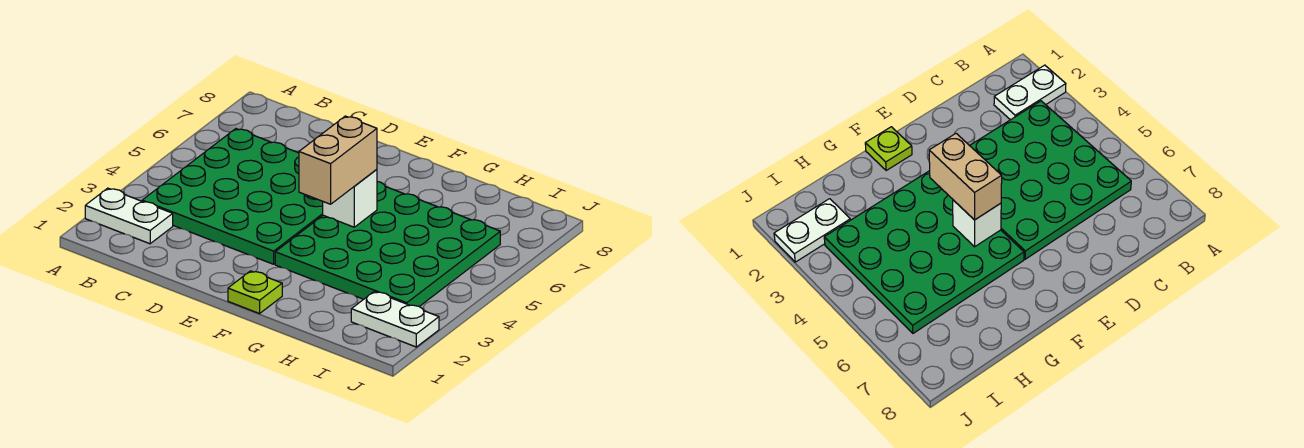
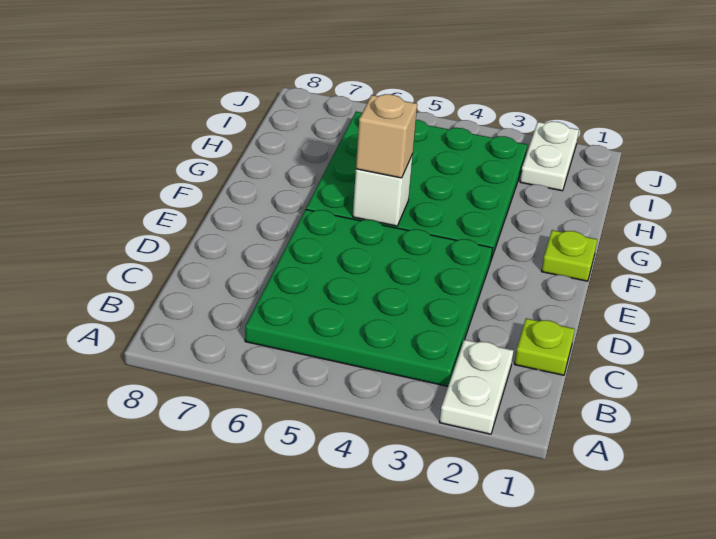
none -> lime plate C1 level 1
tan brick F4:F5 level 3 -> tan brick F5 level 3

